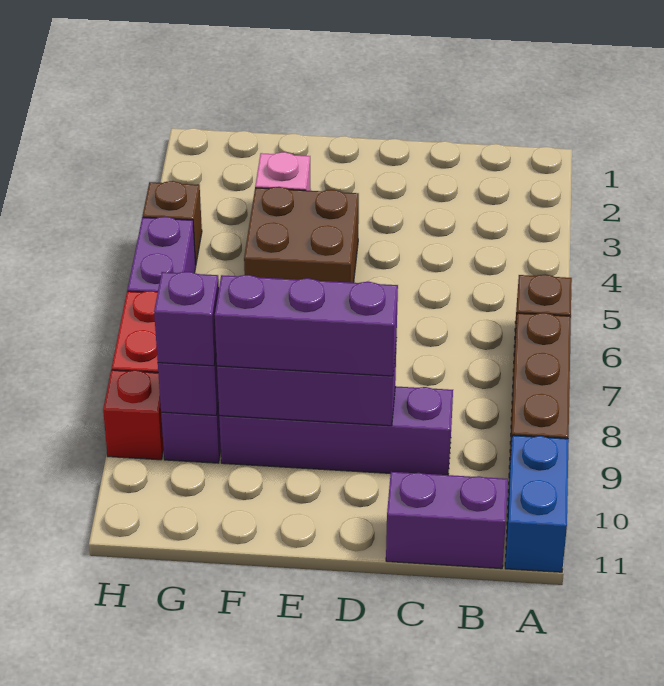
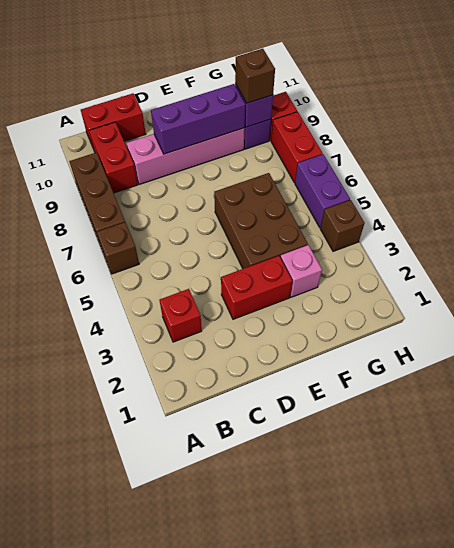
blue brick A10:A11 level 1 -> none
none -> red brick B3 level 1
none -> red brick B9:B10 level 1
purple brick B11:C11 level 1 -> red brick B11:C11 level 1
purple brick C9:F9 level 1 -> pink brick C9:F9 level 1
none -> red brick D3:E3 level 1
purple brick D9:F9 level 3 -> none
brown brick E4:F5 level 1 -> brown brick E4:F6 level 1
purple brick G9 level 3 -> brown brick G9 level 3

